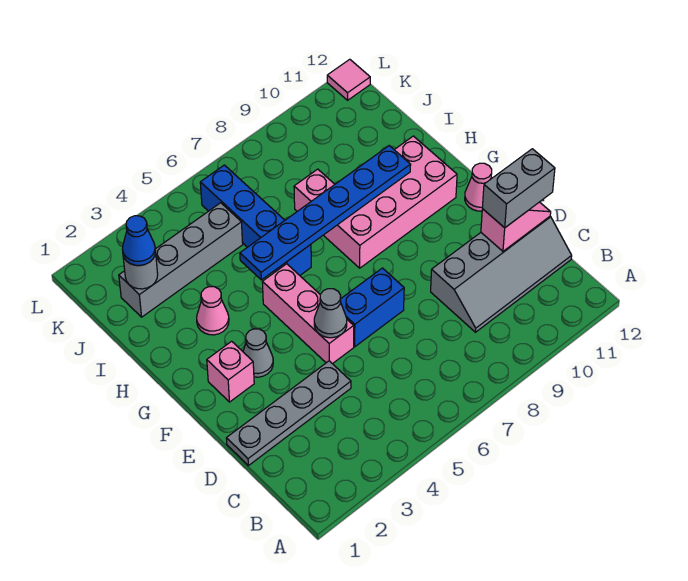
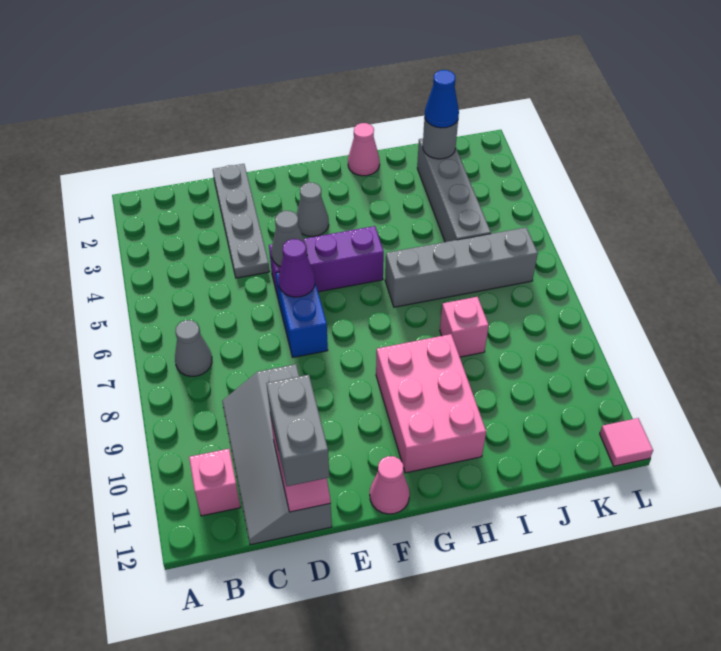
none -> grey cone B7 level 1
pink brick E5:G5 level 1 -> purple brick E5:G5 level 1
none -> purple cone E6 level 2
pink brick F2 level 1 -> pink brick B11 level 1
pink brick G8:H11 level 1 -> pink brick G9:H11 level 1
pink cone H3 level 1 -> pink cone H1 level 1
blue plate H5:H10 level 2 -> none
blue brick H6:K6 level 1 -> grey brick H6:K6 level 1

